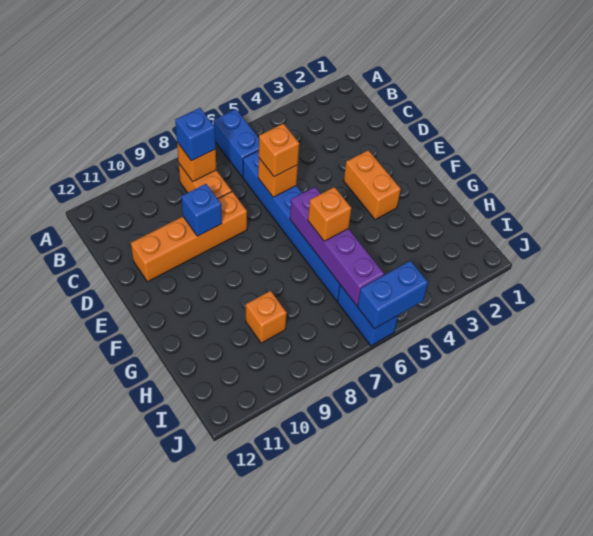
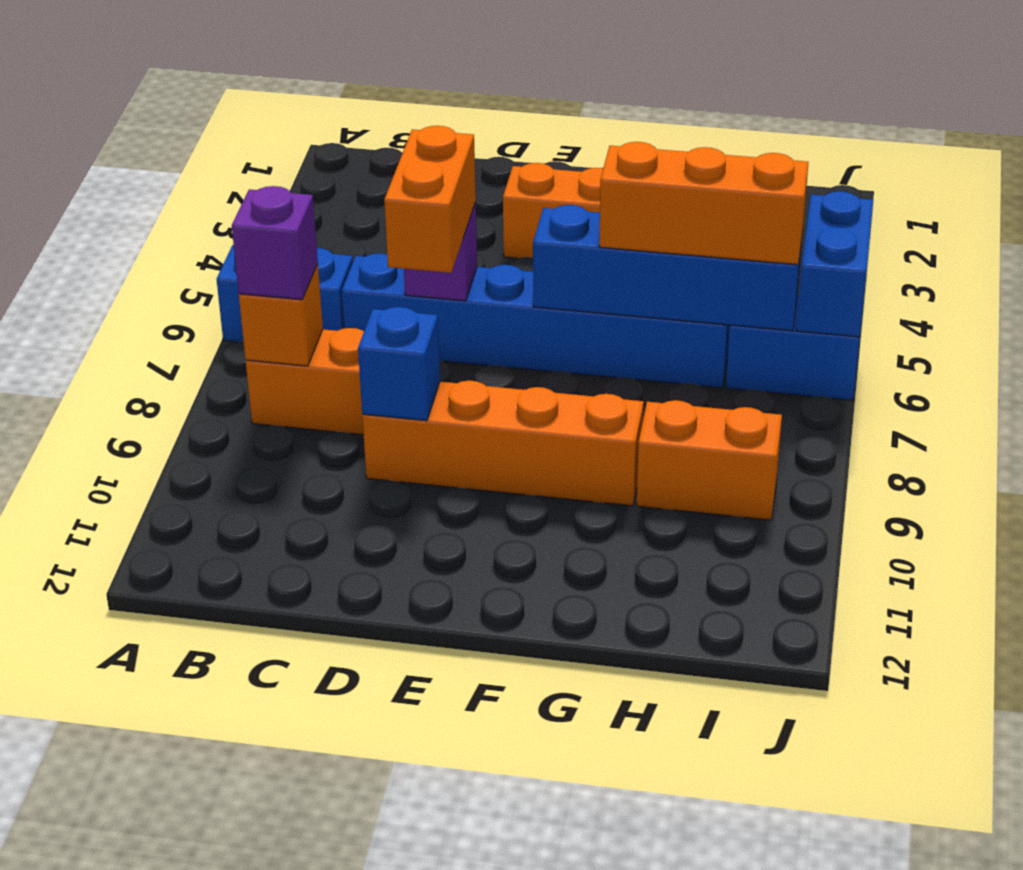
blue brick B8 level 3 -> purple brick B8 level 3
orange brick D6 level 2 -> purple brick D6 level 2
orange brick D6 level 3 -> orange brick D6:D7 level 3
orange brick D8:D11 level 1 -> orange brick D9:G9 level 1
purple brick F6:I6 level 2 -> blue brick F6:I6 level 2
orange brick G6 level 3 -> orange brick G6:I6 level 3
orange brick H9 level 1 -> orange brick H9:I9 level 1

